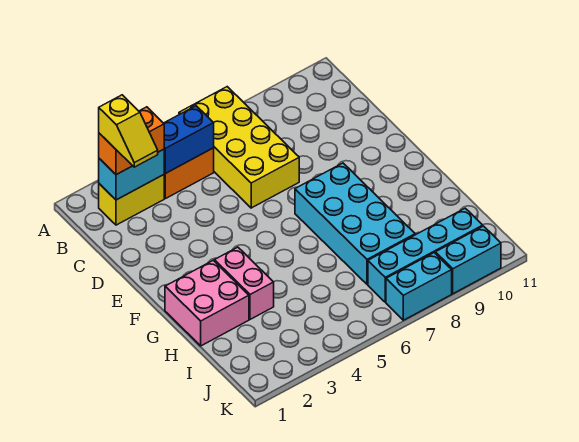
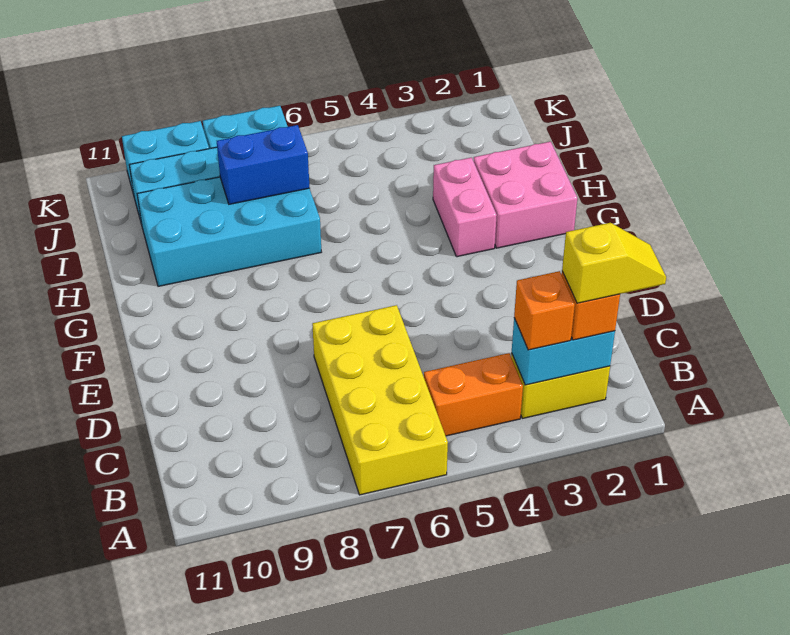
yellow slope B2:C2 level 4 top B -> yellow slope B1:B2 level 4 top 2
blue brick B4:B5 level 2 -> blue brick I7:I8 level 2
cyan brick F7:I8 level 1 -> cyan brick H7:I10 level 1

